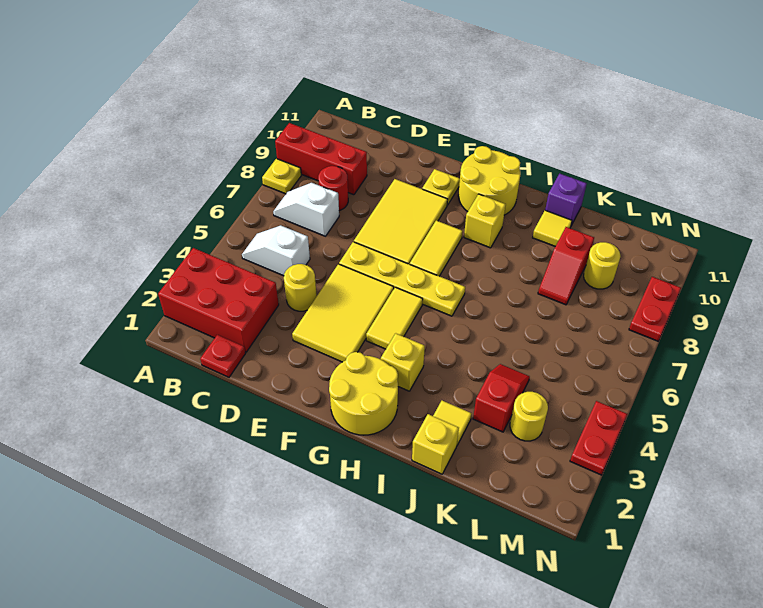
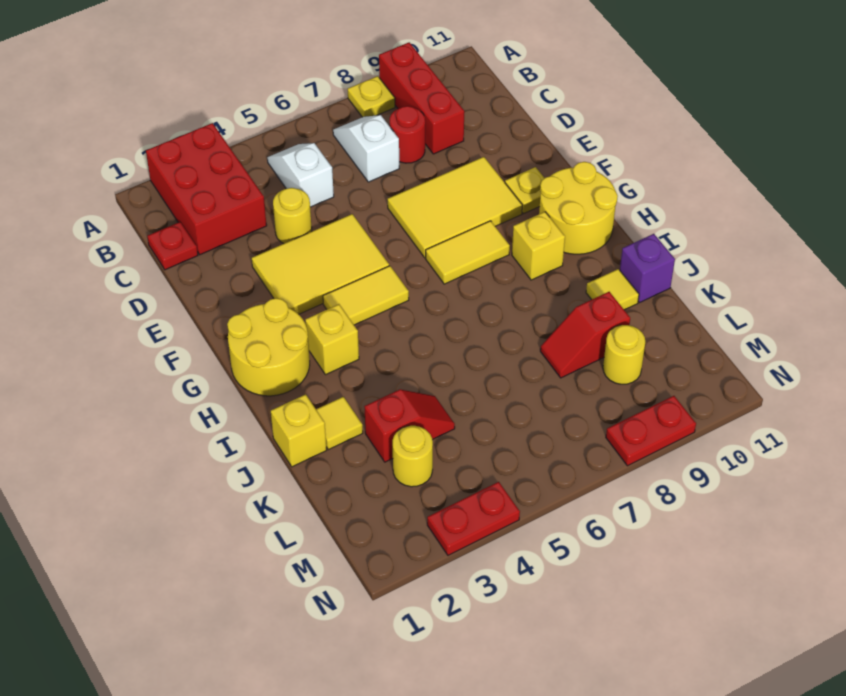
yellow plate E6:H6 level 1 -> none

